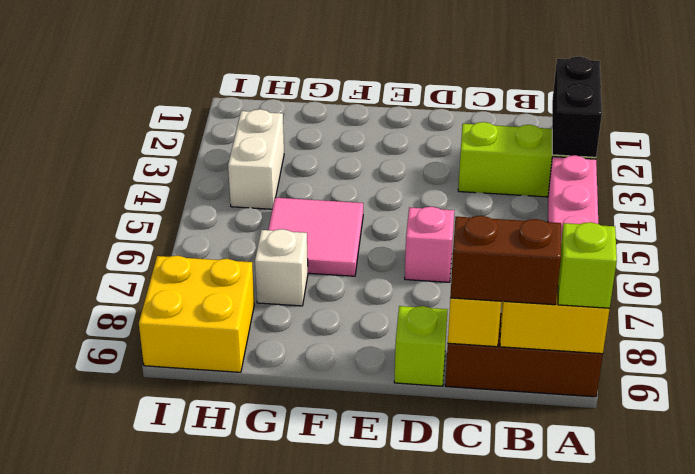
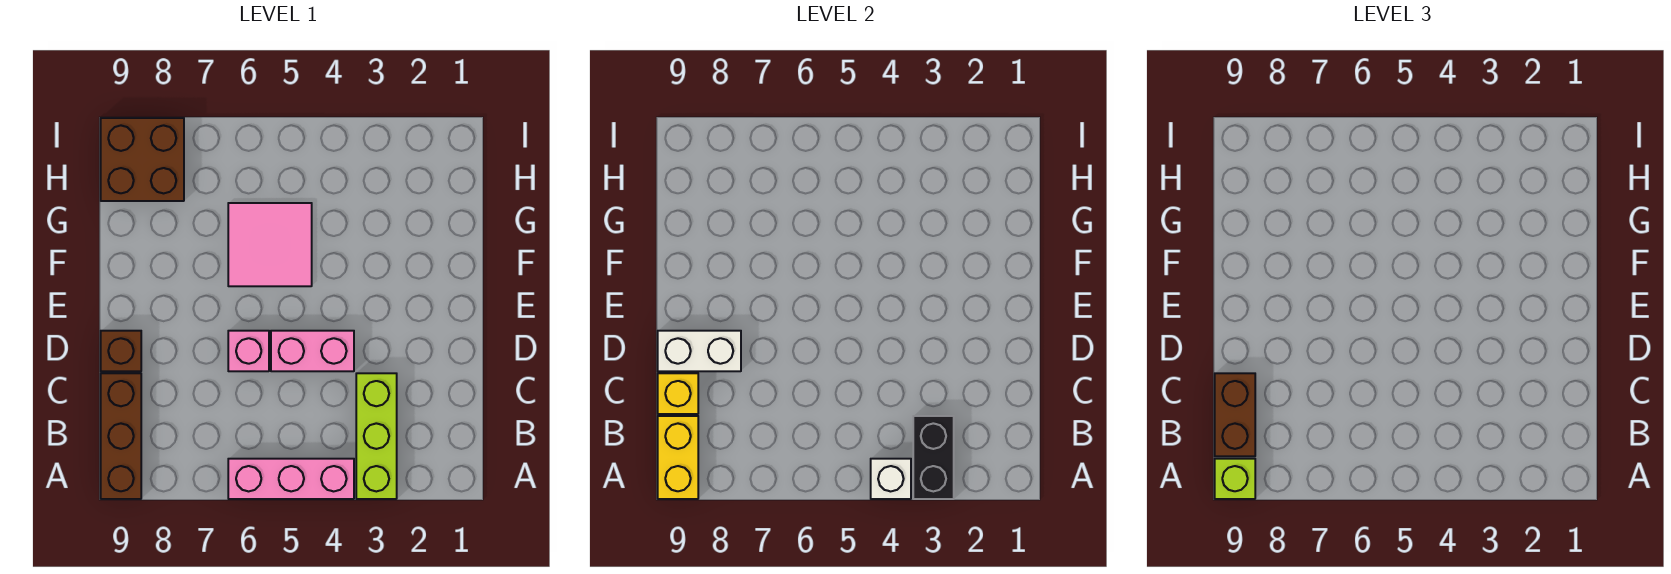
black brick A2:A3 level 2 -> black brick A3:B3 level 2
none -> pink brick D4:D5 level 1
lime brick D9 level 1 -> brown brick D9 level 1
white brick G7 level 1 -> white brick A4 level 2
white brick H3:H4 level 1 -> white brick D8:D9 level 2
yellow brick H8:I9 level 1 -> brown brick H8:I9 level 1

